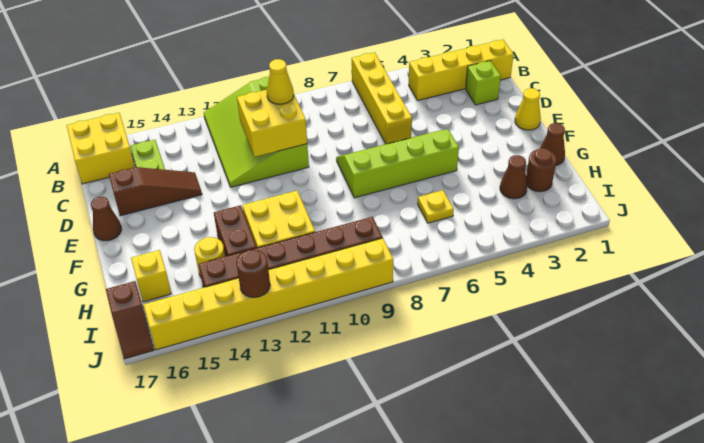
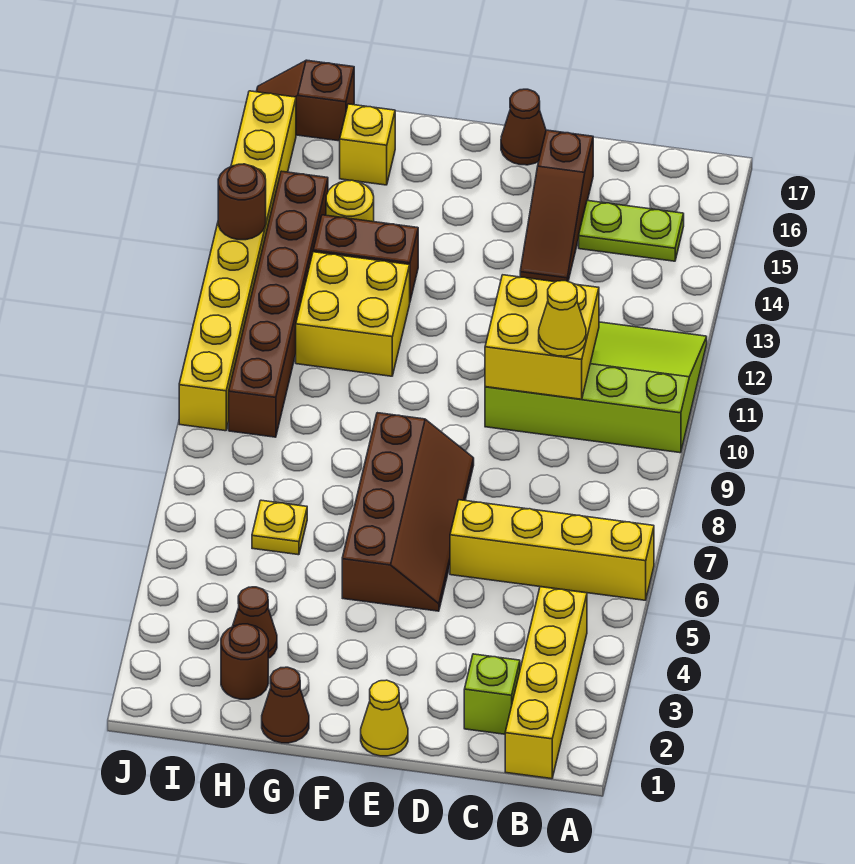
yellow brick A16:B17 level 1 -> none
lime slope E5:F8 level 1 top F -> brown slope E5:F8 level 1 top F

